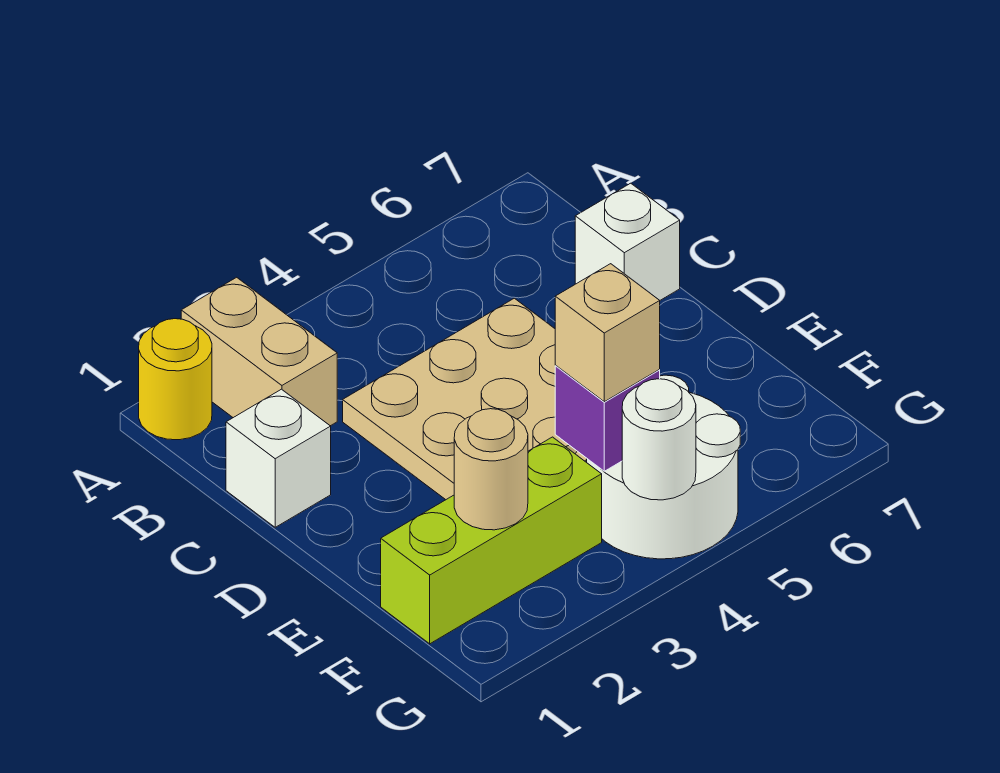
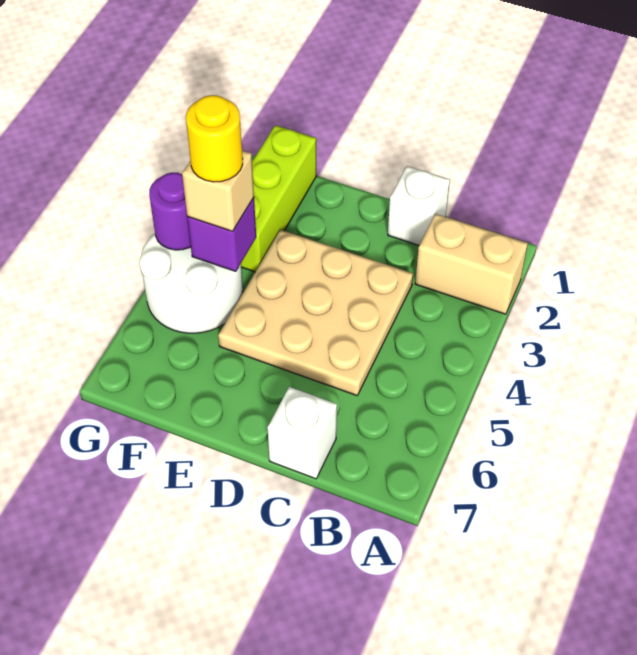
yellow round brick A1 level 1 -> yellow round brick F4 level 4
tan round brick F2 level 2 -> none
white round brick G4 level 2 -> purple round brick G4 level 2

